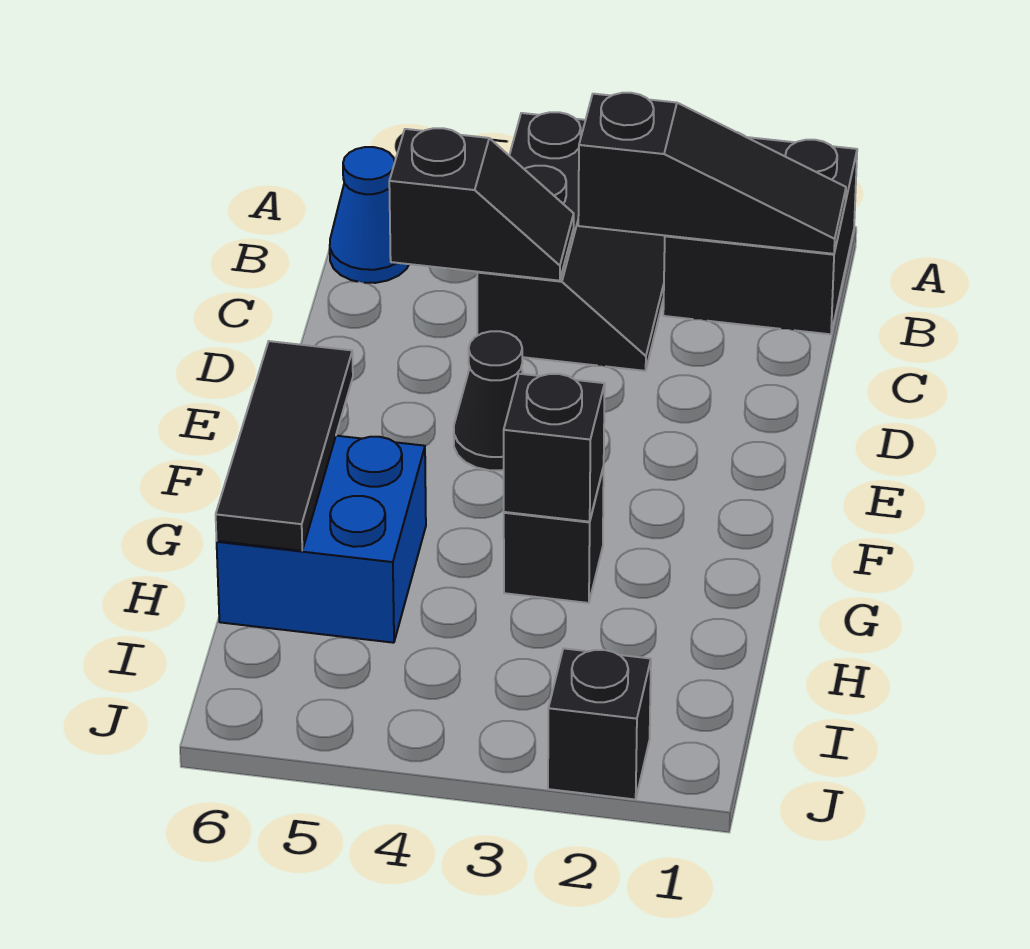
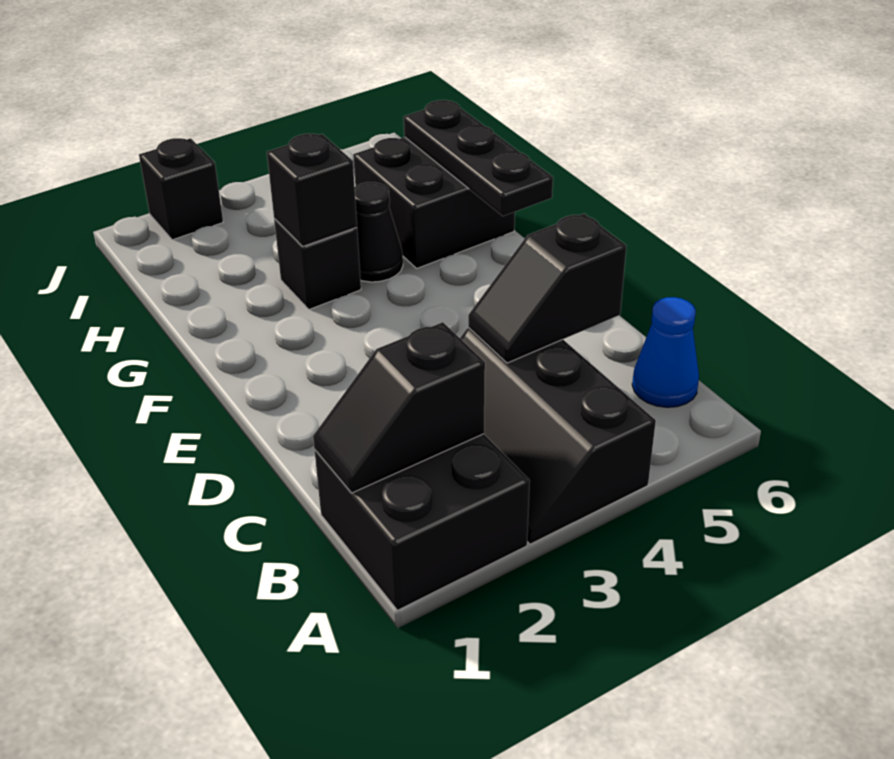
black slope B1:B3 level 2 top 3 -> black slope B1:B2 level 2 top 2
black cone E4 level 1 -> black cone G4 level 1
black tile F6:H6 level 2 -> black plate F6:H6 level 2
blue brick G5:H6 level 1 -> black brick G5:H6 level 1

